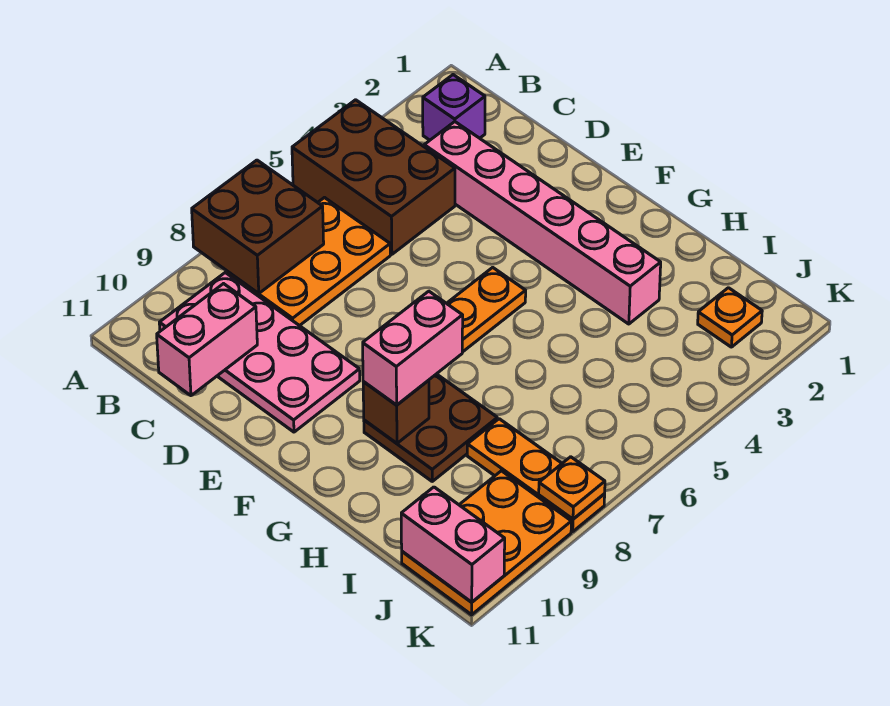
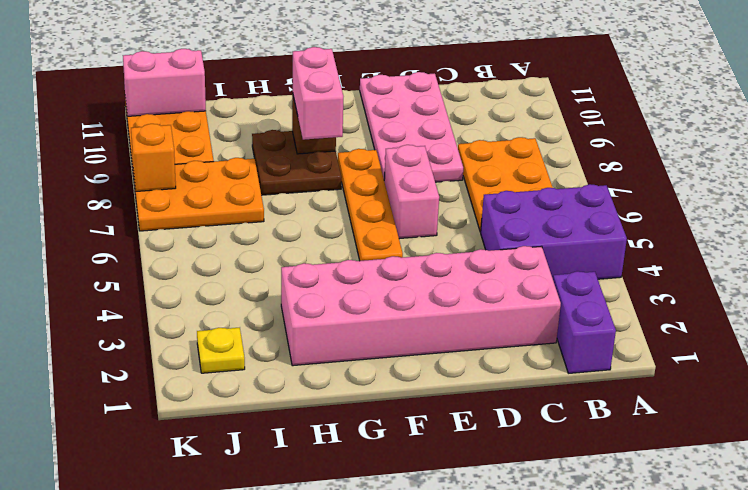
brown brick A4:C5 level 1 -> purple brick A4:C5 level 1
brown brick A7:B8 level 2 -> none
purple brick B2 level 1 -> purple brick B1:B2 level 1
pink plate B9:E10 level 1 -> pink plate D8:E11 level 1
pink brick C3:H3 level 1 -> pink brick C2:H3 level 1
pink brick C10:C11 level 2 -> pink brick E6:E7 level 1
orange plate I8:K8 level 1 -> orange plate I7:K8 level 1
orange plate J2 level 1 -> yellow plate J2 level 1
orange plate K8 level 2 -> orange brick K8 level 2

